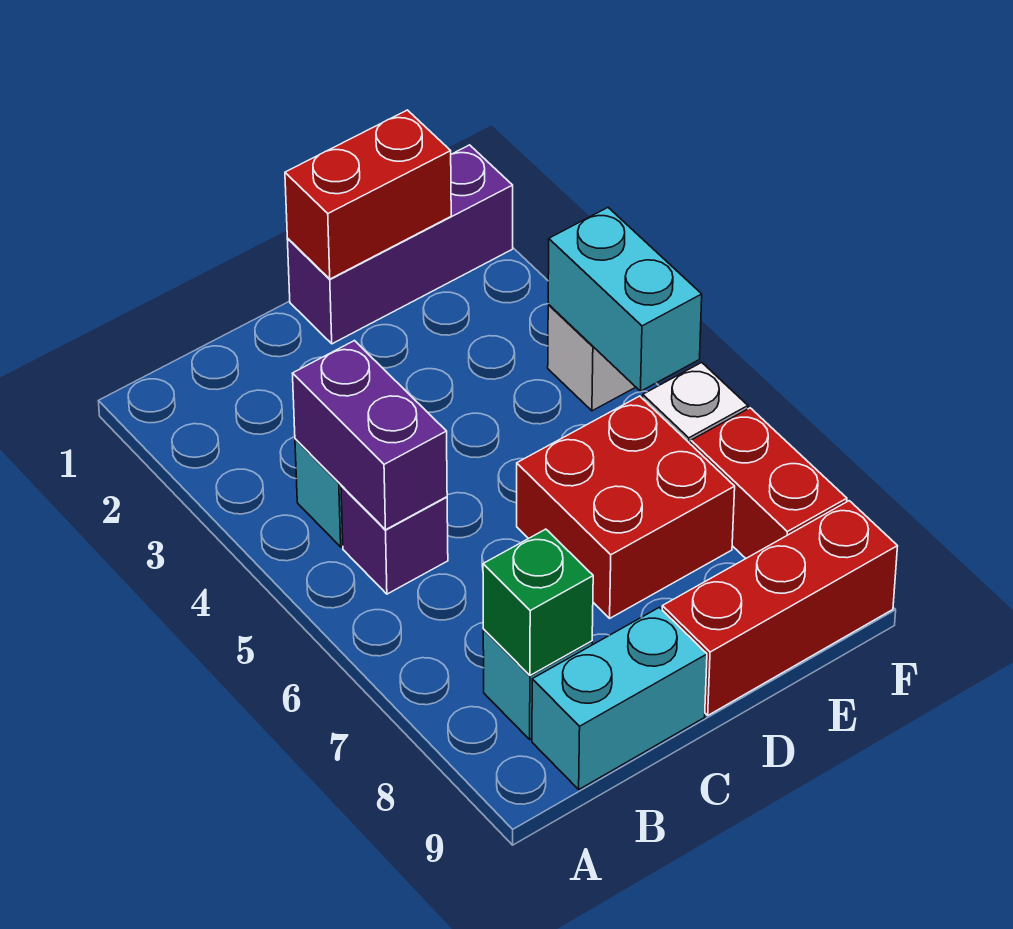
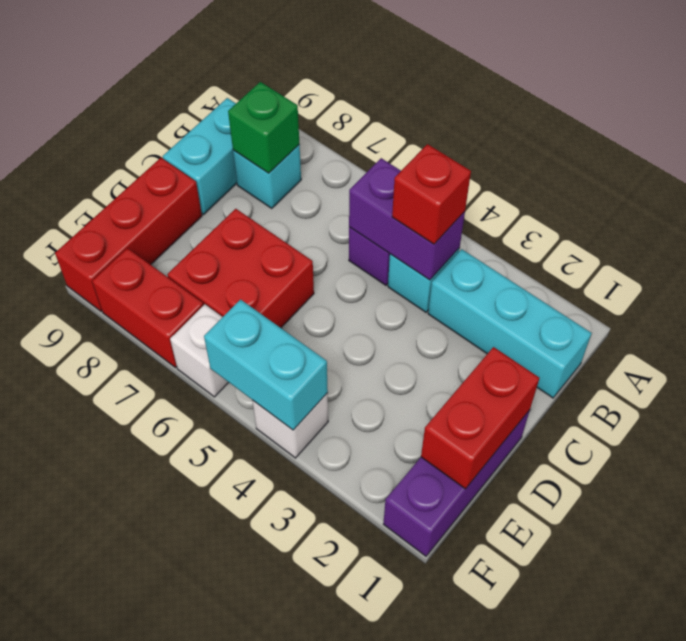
none -> cyan brick B1:B3 level 1
none -> red brick B4 level 3

